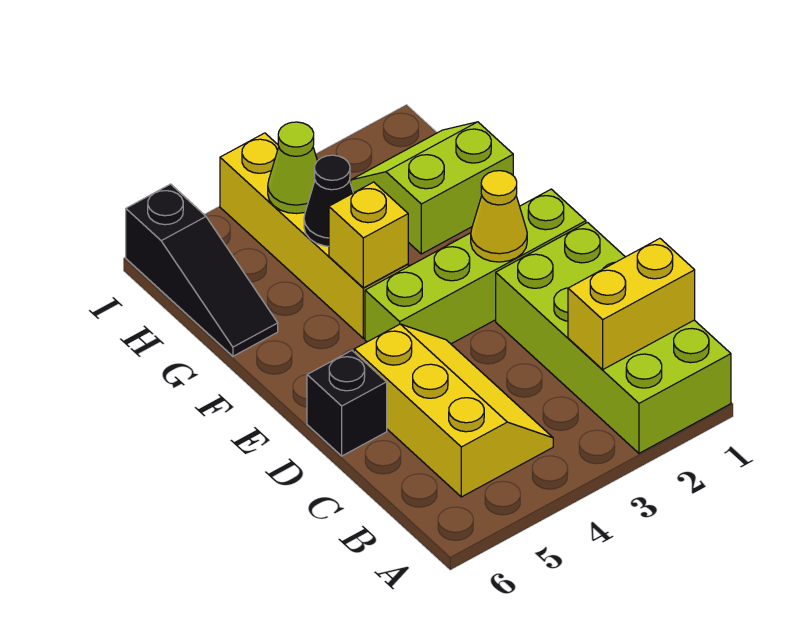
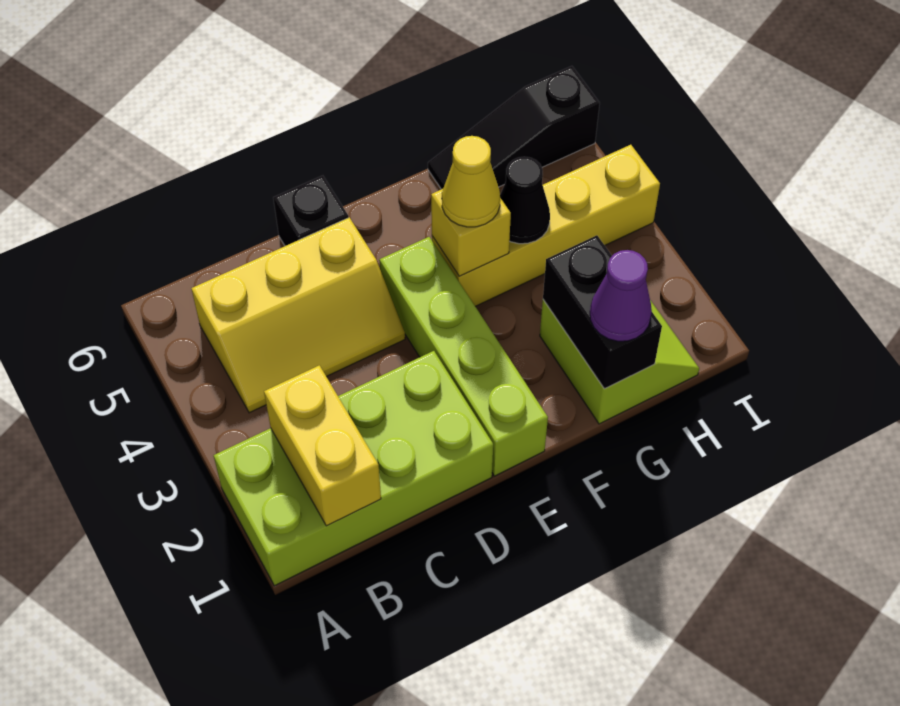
yellow cone E2 level 2 -> yellow cone F4 level 3
none -> black brick G1:G2 level 2
none -> purple cone G1 level 3
lime cone H4 level 2 -> none

